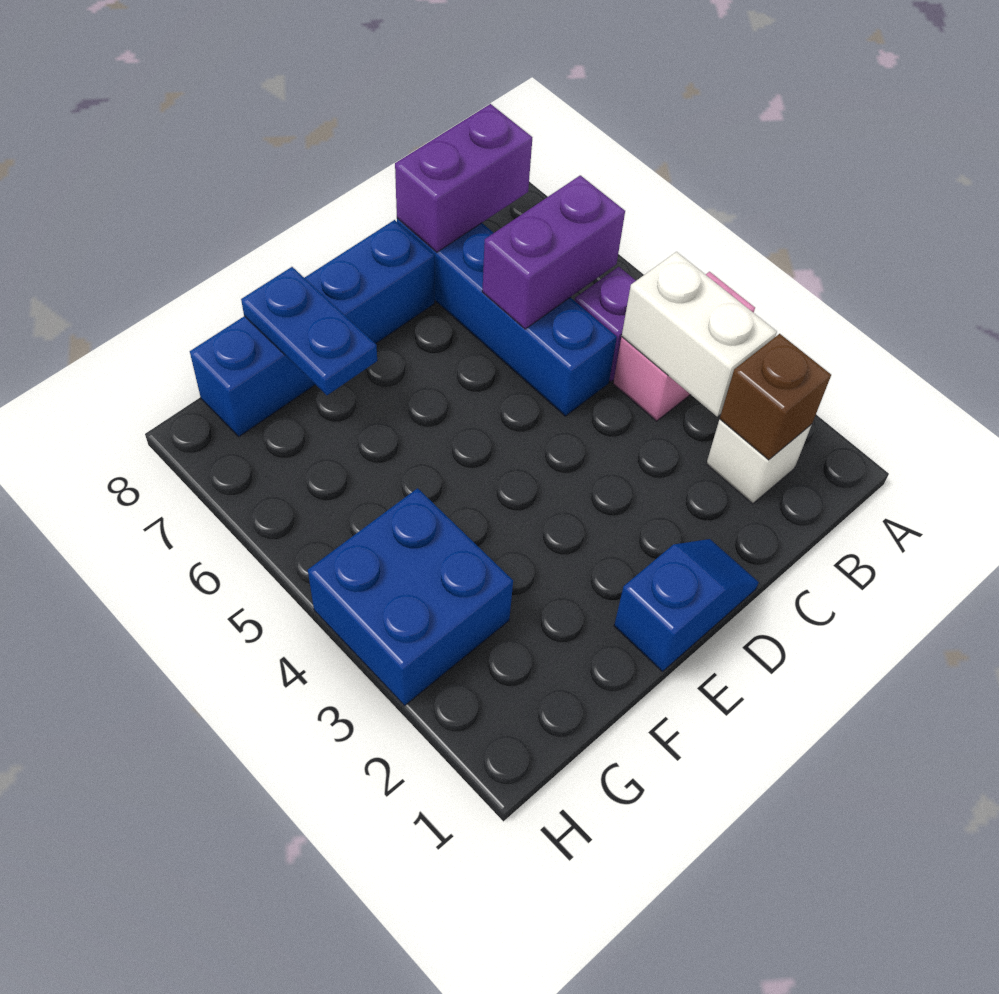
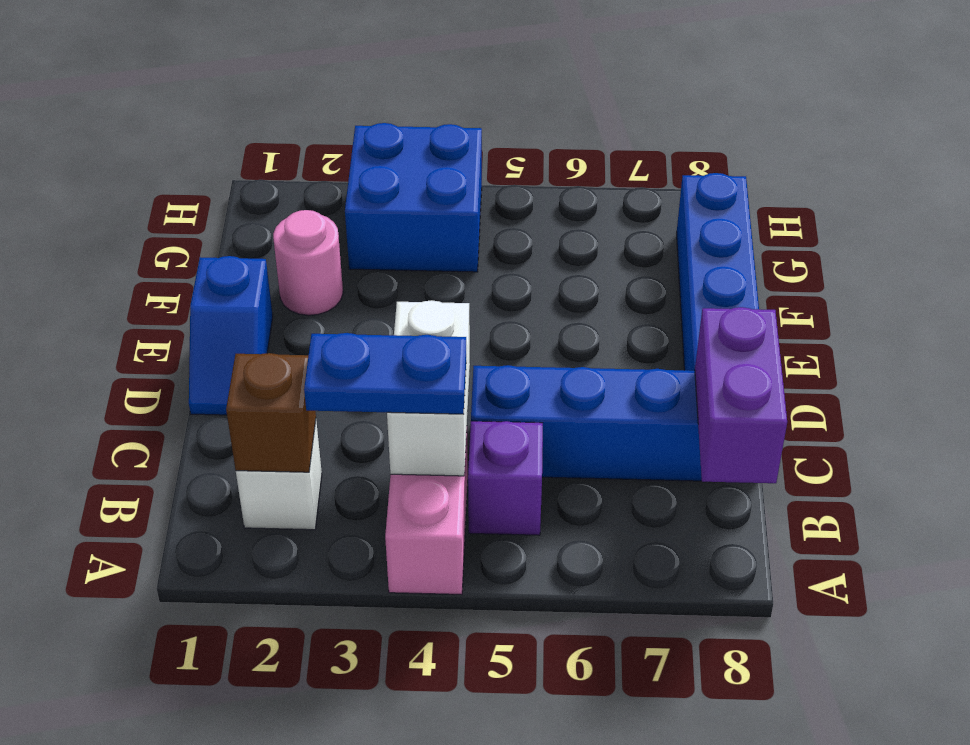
white brick B3:B4 level 2 -> white brick B4:C4 level 2
purple brick B6:C6 level 2 -> none
none -> pink round brick F2 level 1
blue plate F7:F8 level 2 -> blue plate B3:B4 level 3

